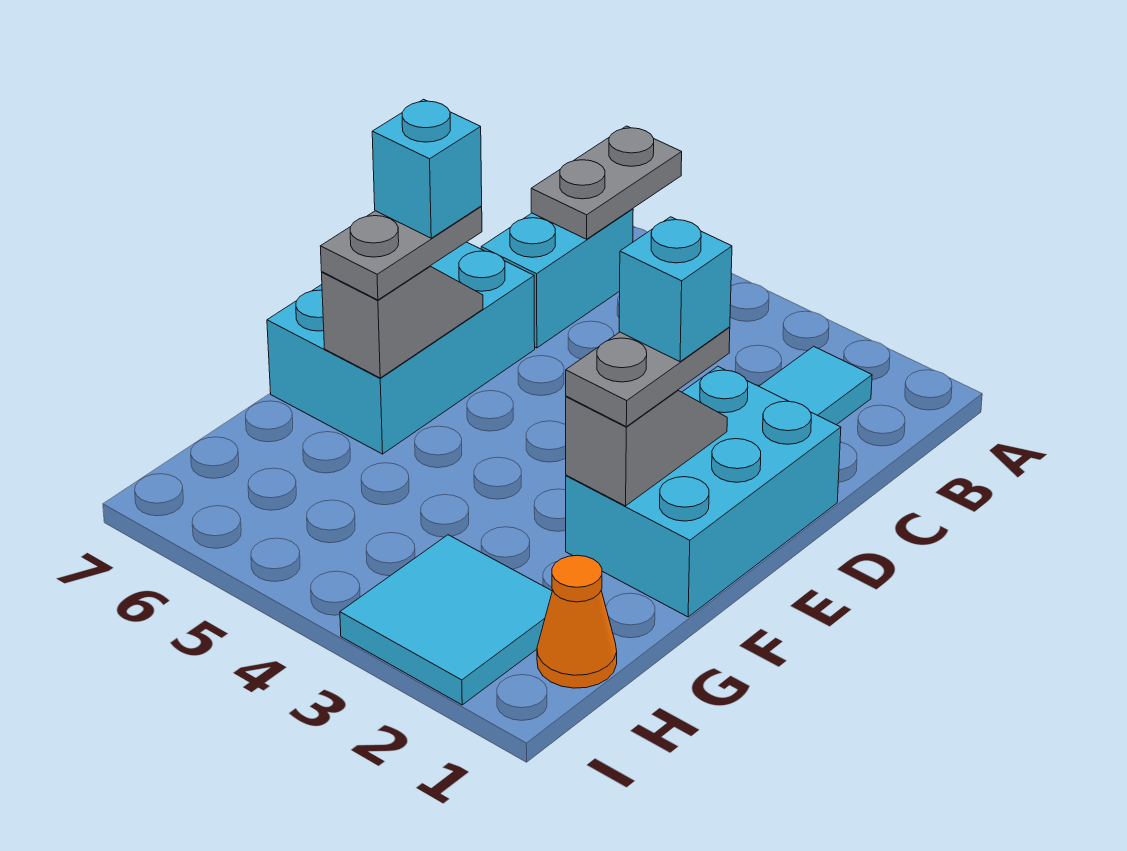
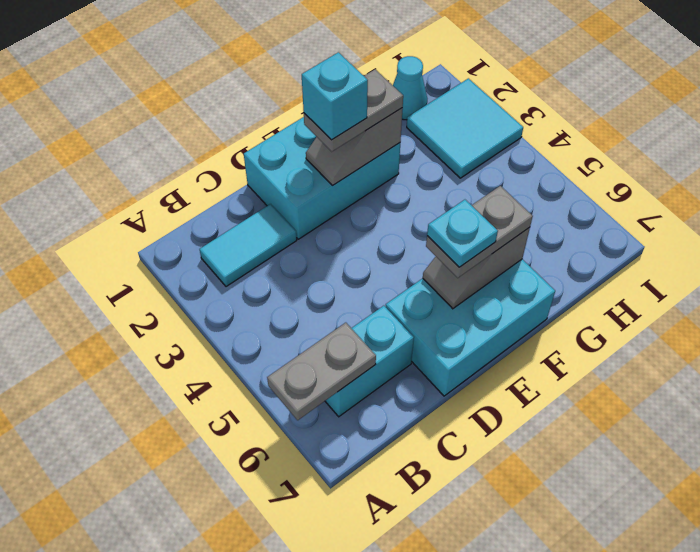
cyan brick E6 level 4 -> cyan plate E6 level 4
orange cone H1 level 1 -> cyan cone H1 level 1

